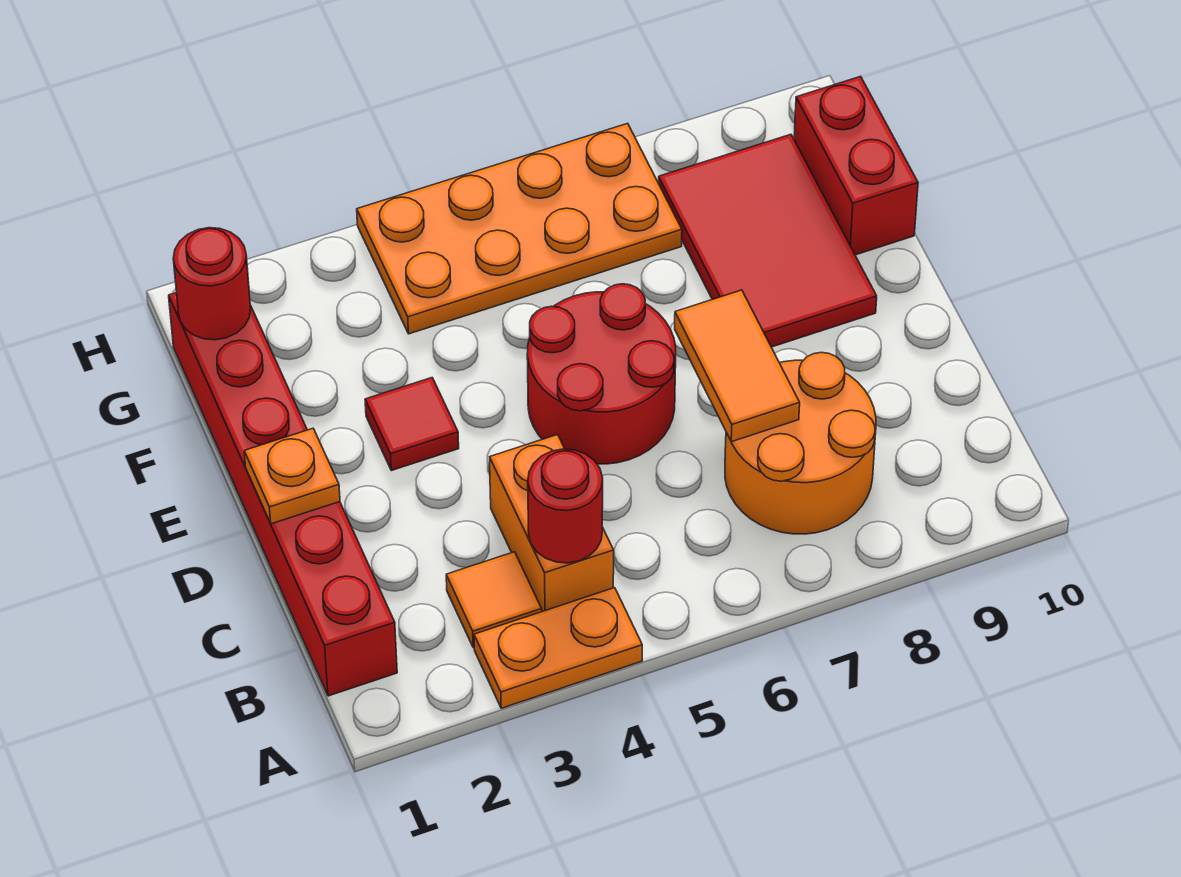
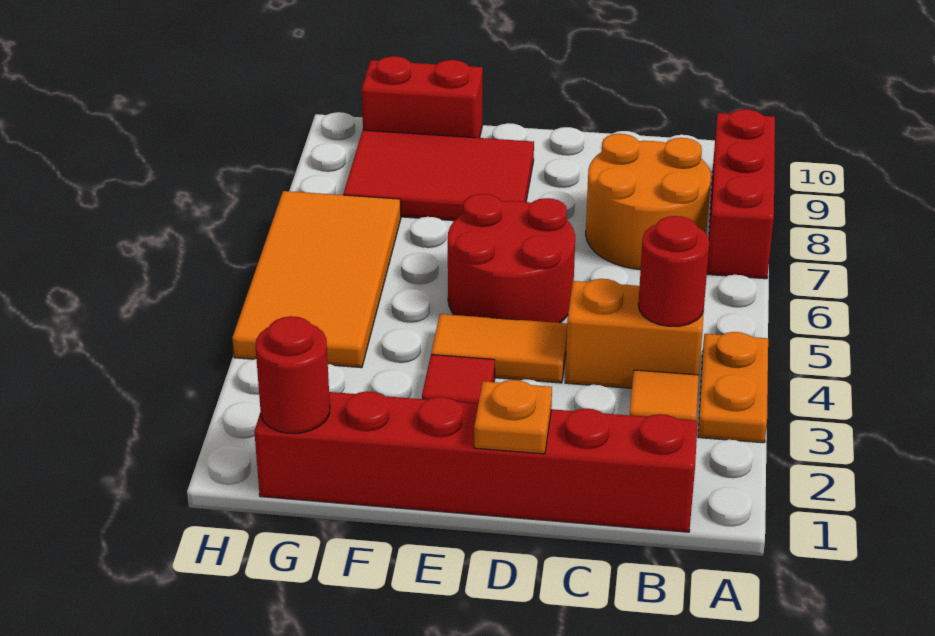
none -> red brick A7:A9 level 1
orange tile C7:D7 level 2 -> orange tile D4:E4 level 1
orange plate G4:H7 level 1 -> orange tile G4:H7 level 1

